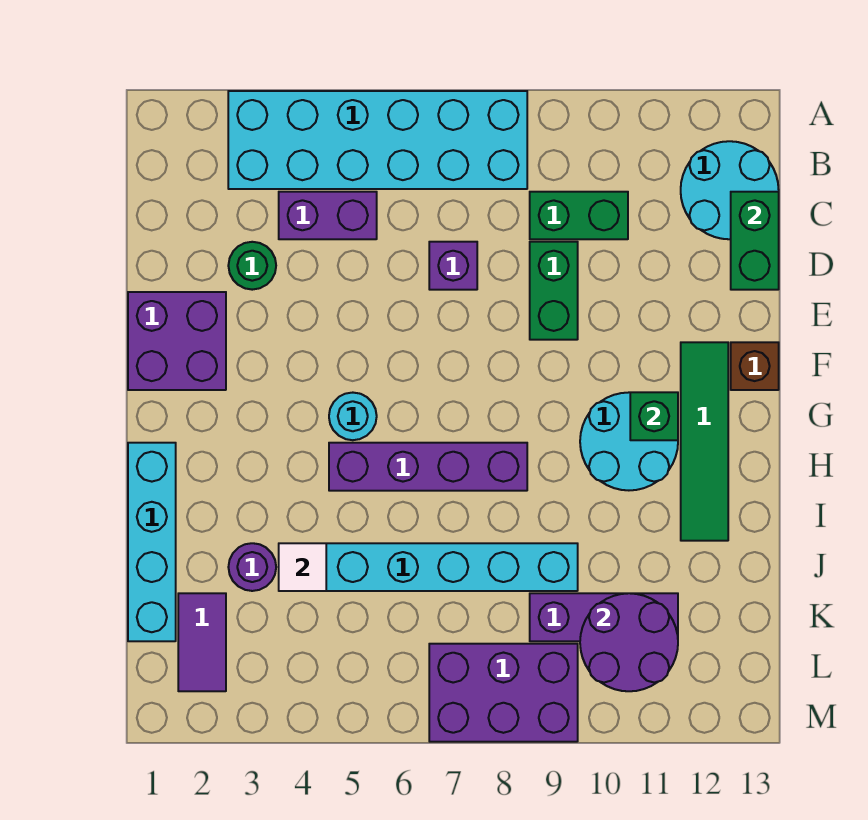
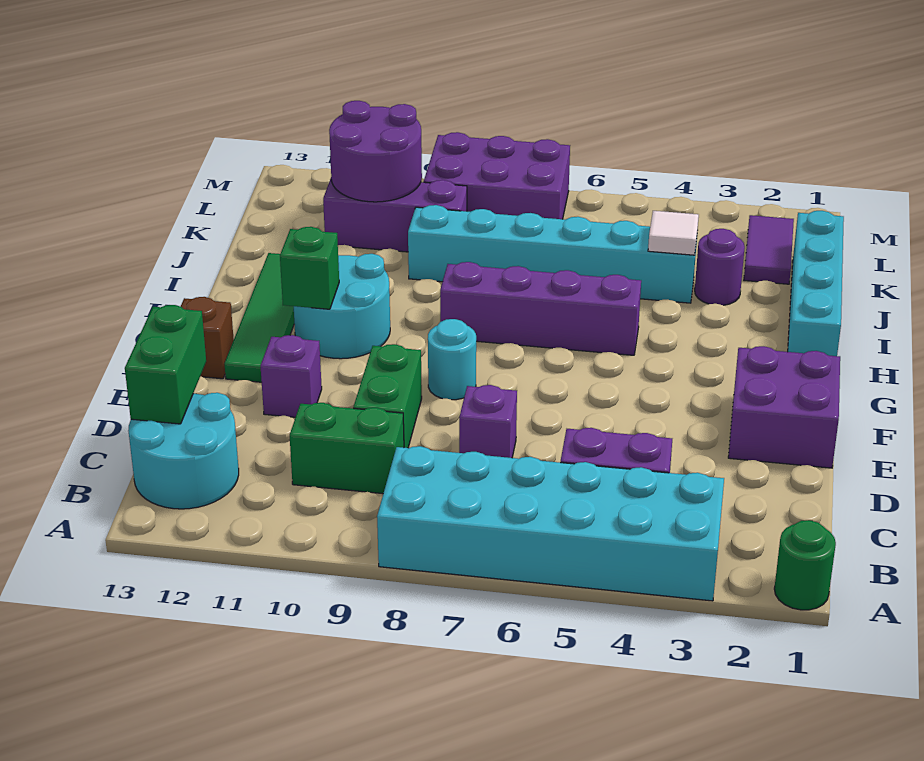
green round brick D3 level 1 -> green round brick A1 level 1
none -> purple brick E11 level 1
cyan round brick G5 level 1 -> cyan round brick F8 level 1

